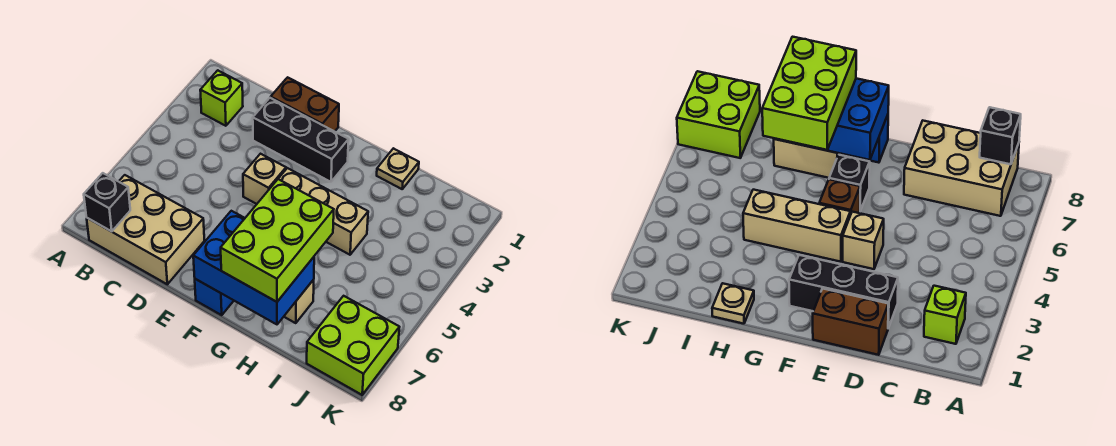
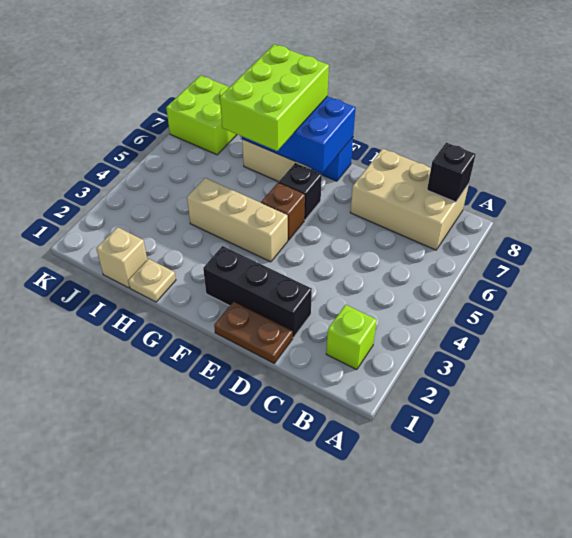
brown brick D1:E1 level 1 -> brown plate D1:E1 level 1
tan brick E4 level 1 -> tan brick I1 level 1

